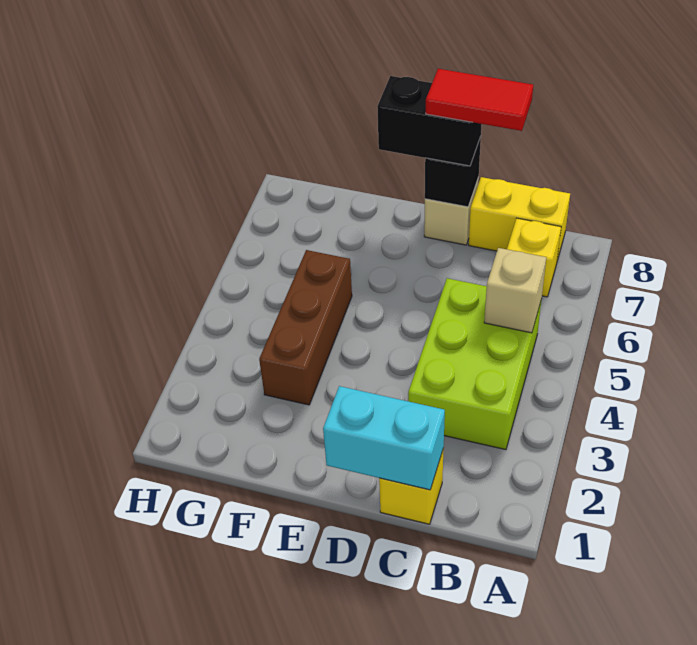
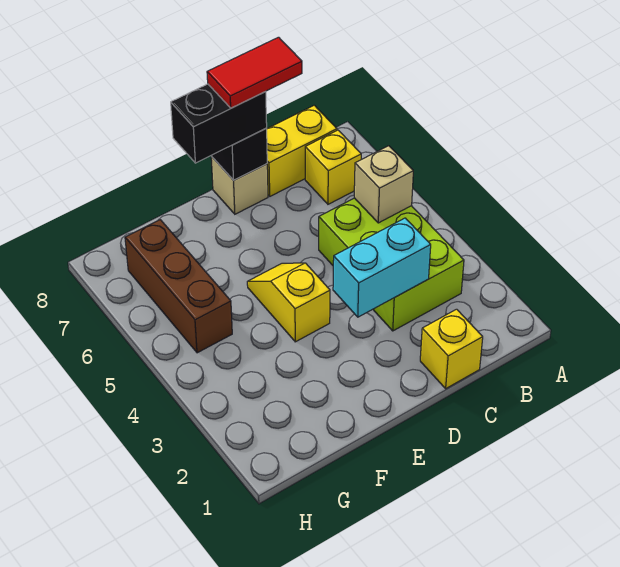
cyan brick C1:D1 level 2 -> cyan brick C3:D3 level 2
none -> yellow slope E4:E5 level 1 top 4
brown brick F3:F5 level 1 -> brown brick G5:G7 level 1

